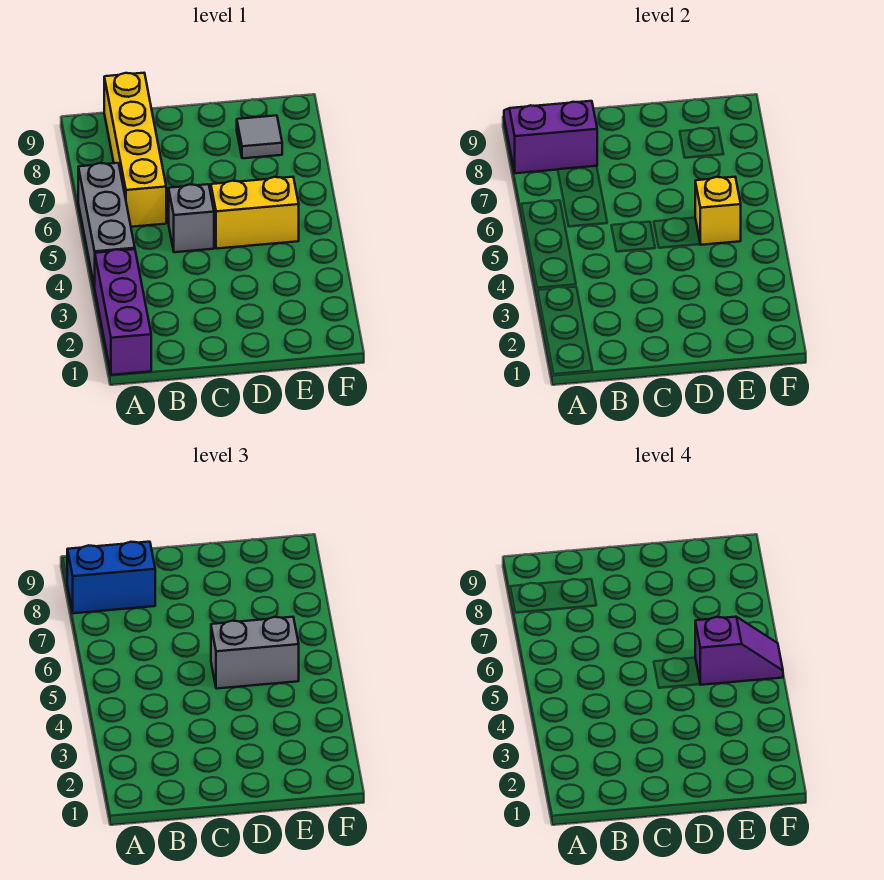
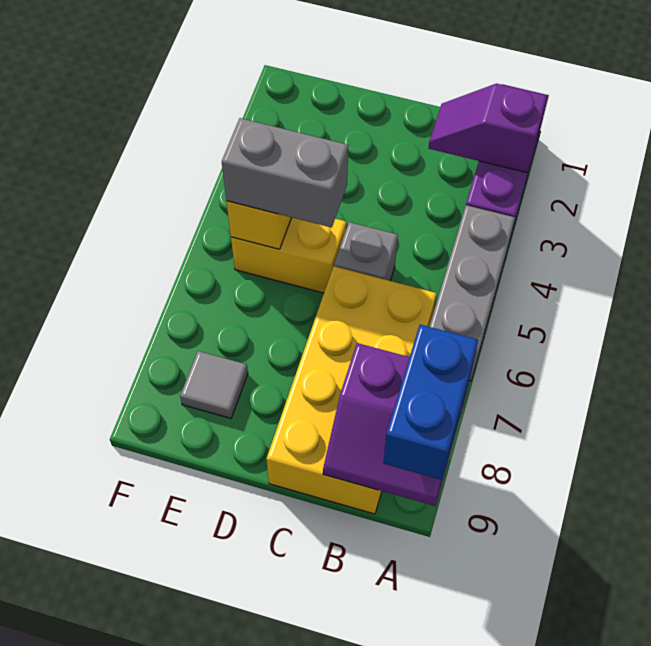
blue brick A8:B8 level 3 -> blue brick A8:A9 level 3
yellow brick B6:B9 level 1 -> yellow brick B6:C9 level 1
purple slope E5:F5 level 4 top E -> purple slope A2:B2 level 2 top A

